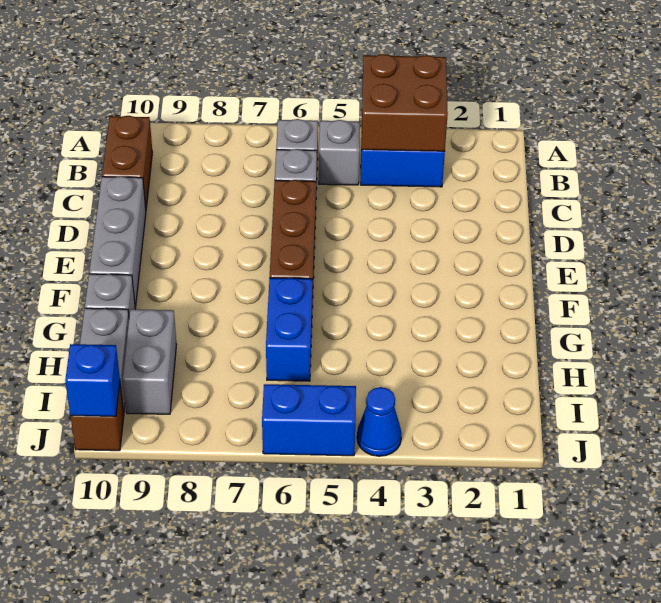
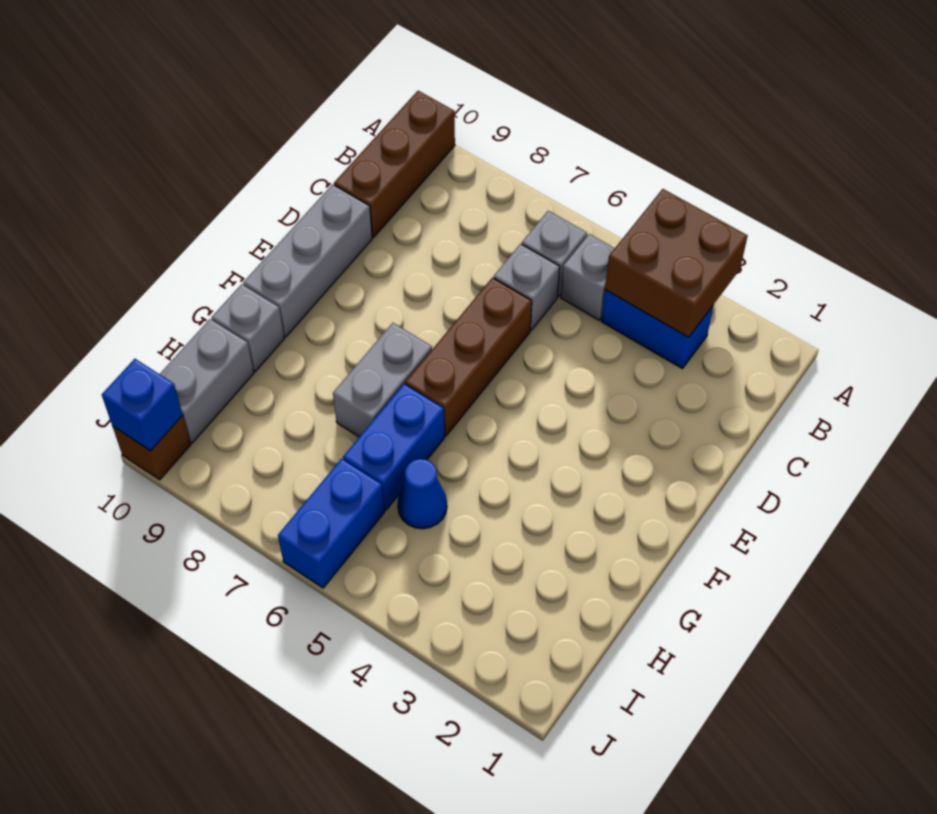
brown brick B10:C10 level 1 -> brown brick A10:C10 level 1
grey brick H9:I9 level 1 -> grey brick F7:G7 level 1
blue cone J4 level 1 -> blue cone H5 level 1
blue brick J5:J6 level 1 -> blue brick I6:J6 level 1

